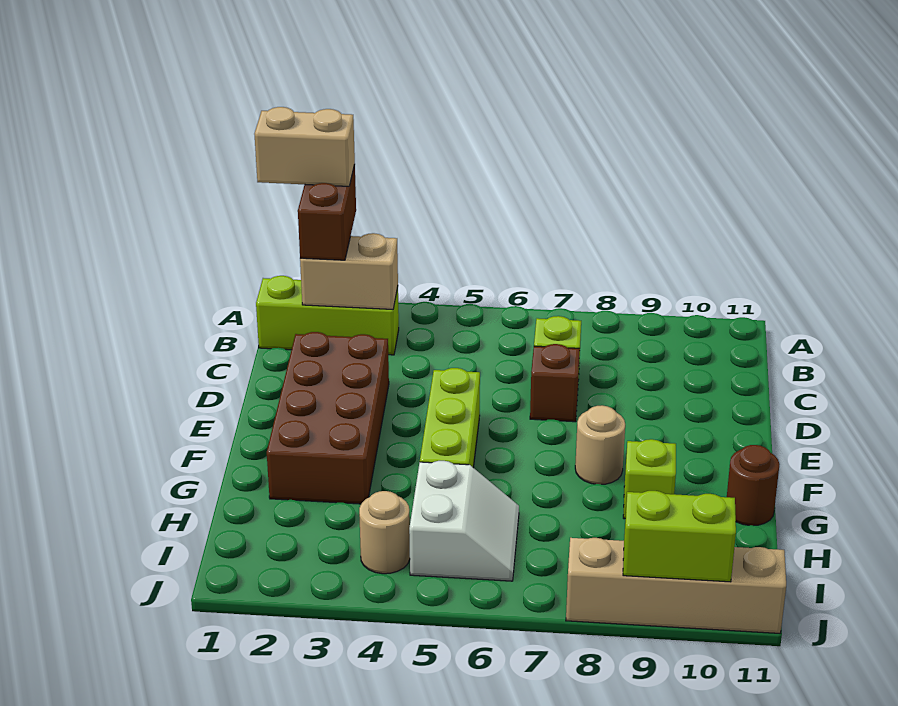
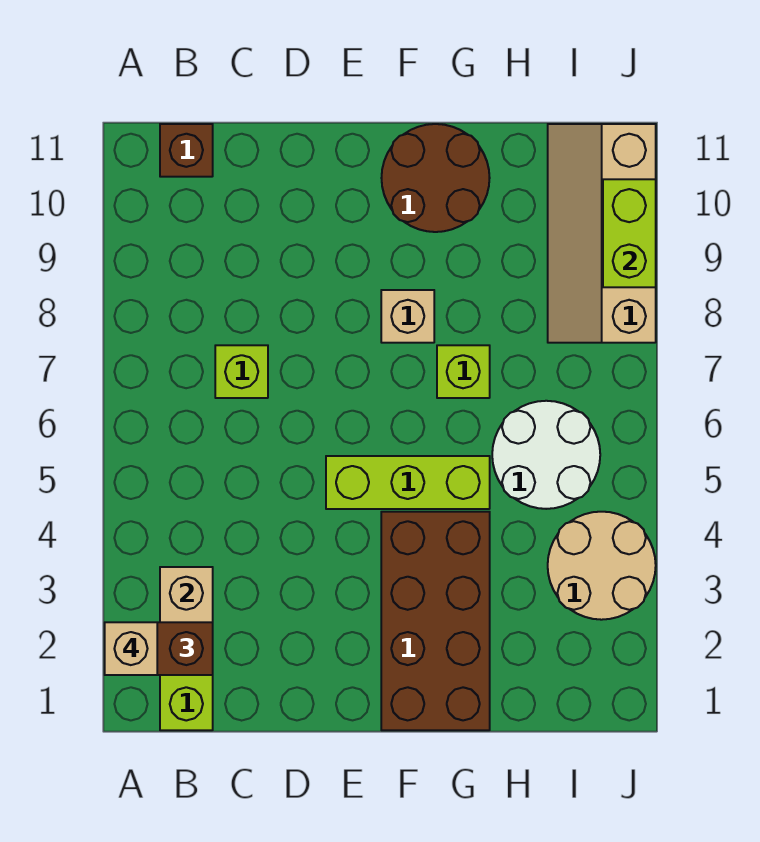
tan brick A1:A2 level 4 -> tan brick A2 level 4
brown brick D2:G3 level 1 -> brown brick F1:G4 level 1
brown brick D7 level 1 -> brown brick B11 level 1
tan round brick F8 level 1 -> tan brick F8 level 1
lime brick G9 level 1 -> lime brick G7 level 1
brown round brick G11 level 1 -> brown round brick F10:G11 level 1
white slope H5:I6 level 1 top 5 -> white round brick H5:I6 level 1
tan round brick I4 level 1 -> tan round brick I3:J4 level 1

